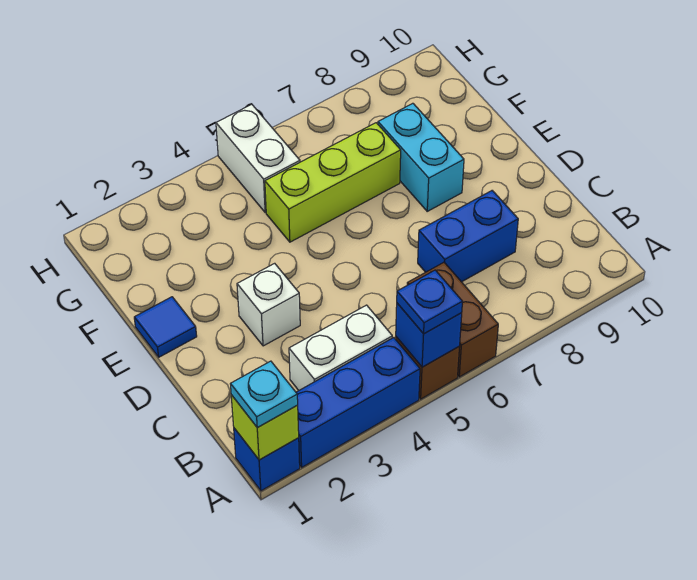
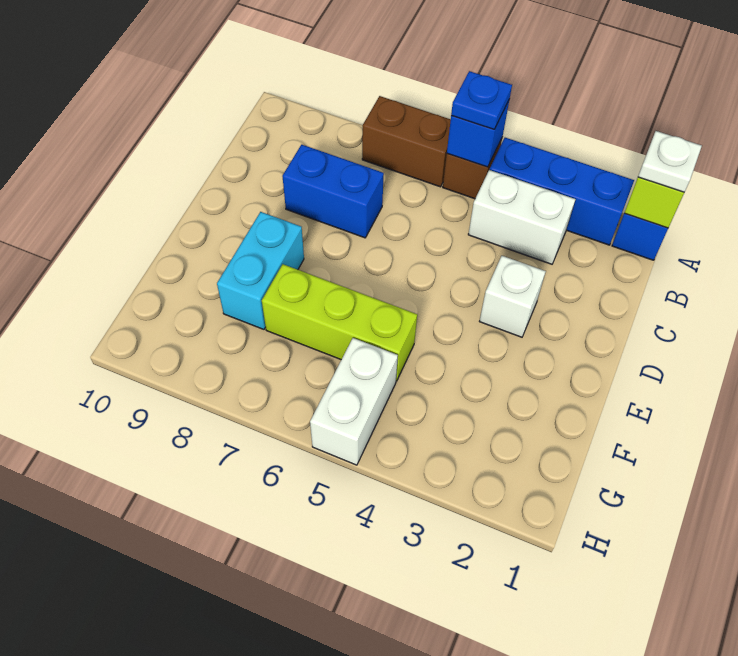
cyan plate A1 level 3 -> white plate A1 level 3
brown brick A6:B6 level 1 -> brown brick A6:A7 level 1
blue tile E1 level 1 -> none

